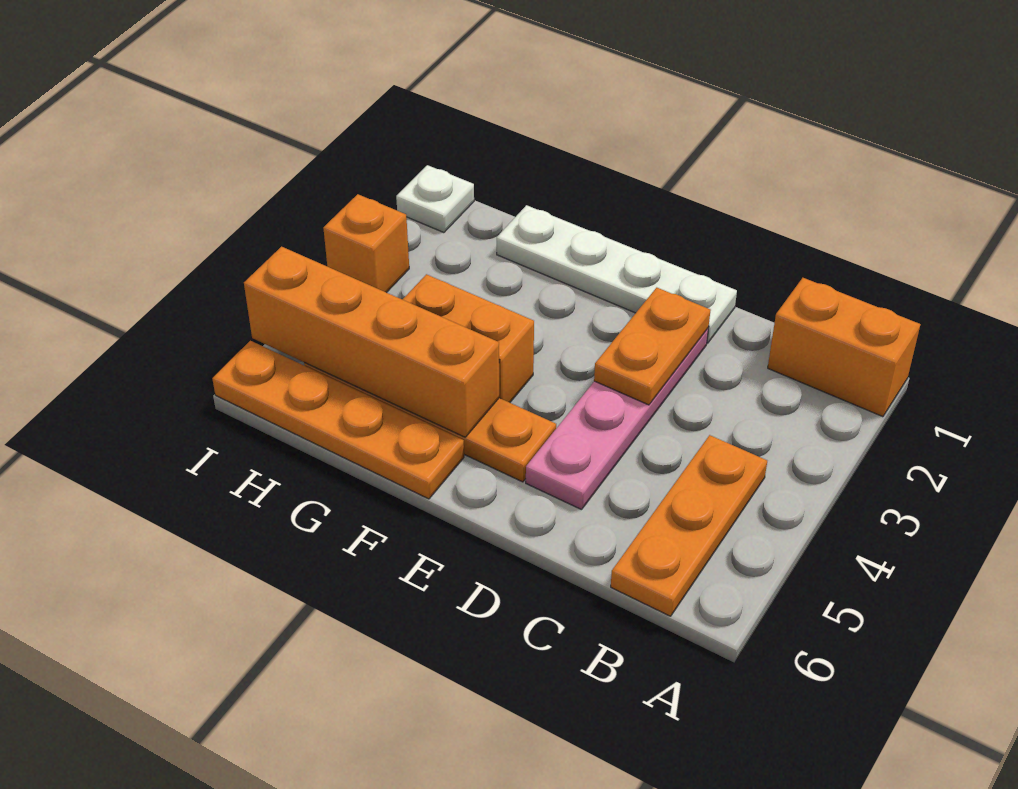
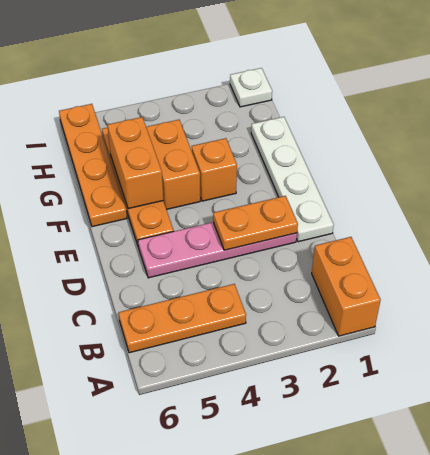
orange brick F5:I5 level 2 -> orange brick F5:G5 level 2
orange brick I3 level 1 -> orange brick F3 level 1

